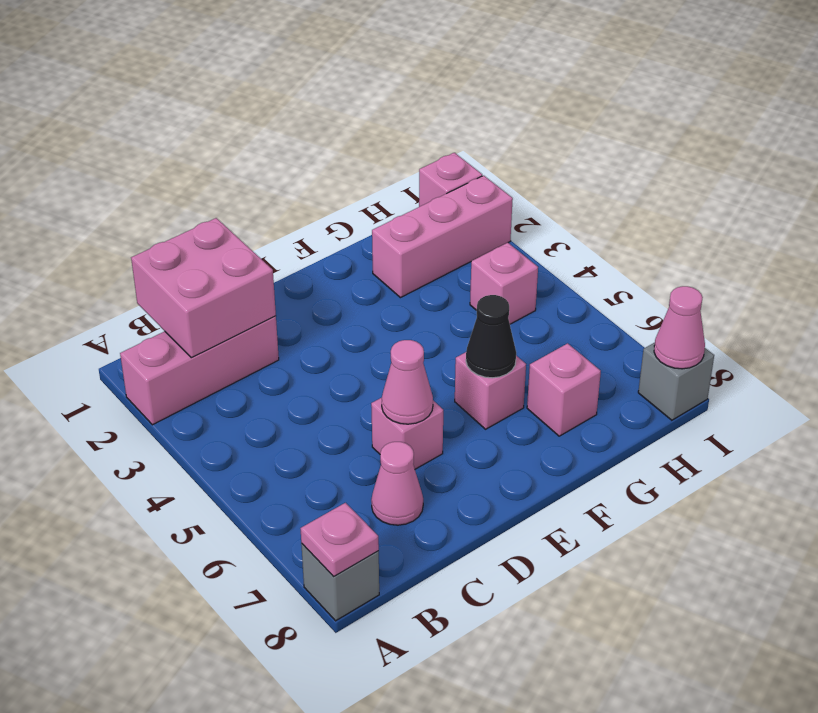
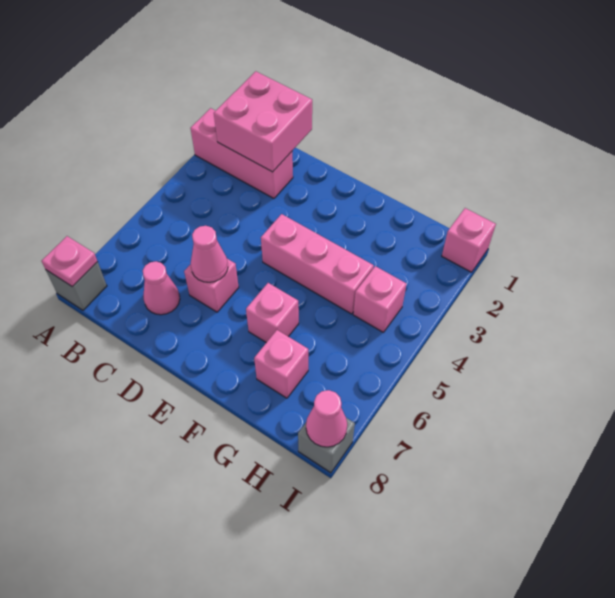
black cone F6 level 2 -> none
pink brick G2:I2 level 1 -> pink brick E4:G4 level 1

